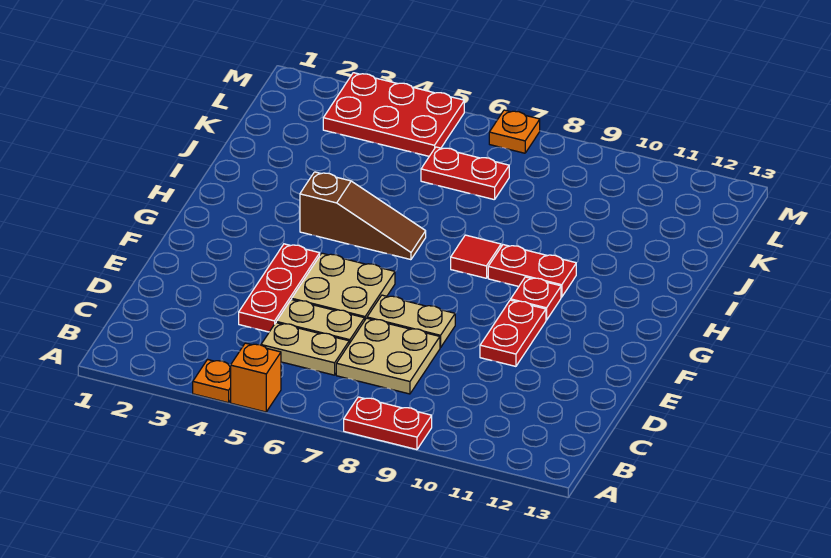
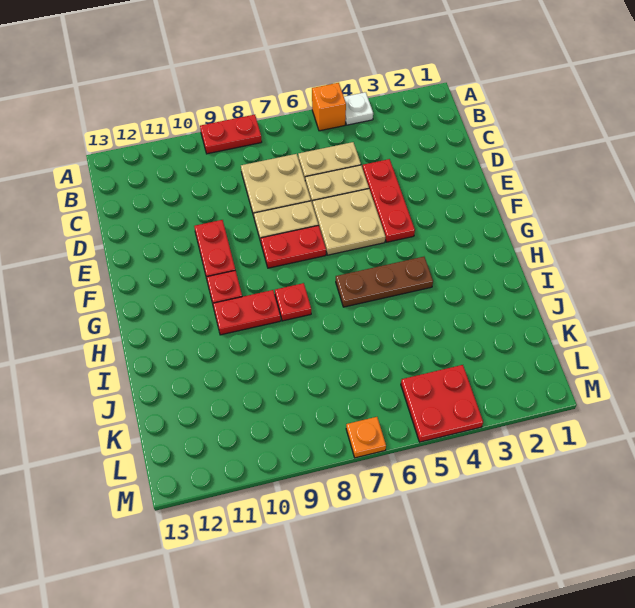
orange plate A4 level 1 -> white plate A4 level 1
brown slope H4:H6 level 1 top 4 -> brown plate H4:H6 level 1
red tile H8 level 1 -> red plate H8 level 1
red plate K6:K7 level 1 -> red plate F7:F8 level 1
red plate L3:M5 level 1 -> red plate L4:M5 level 1

